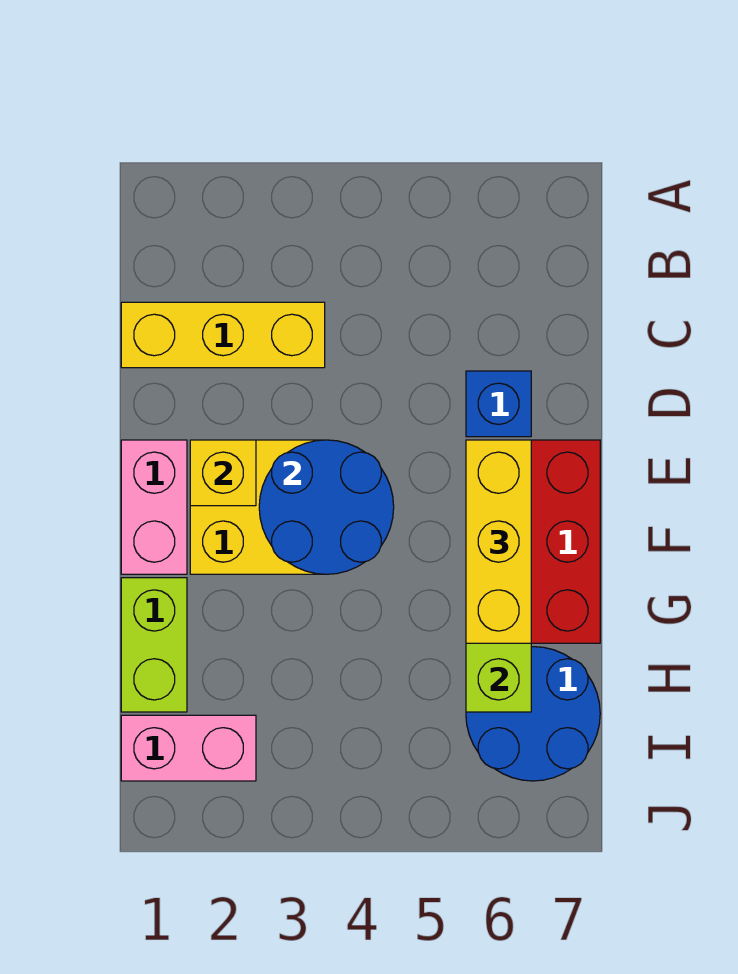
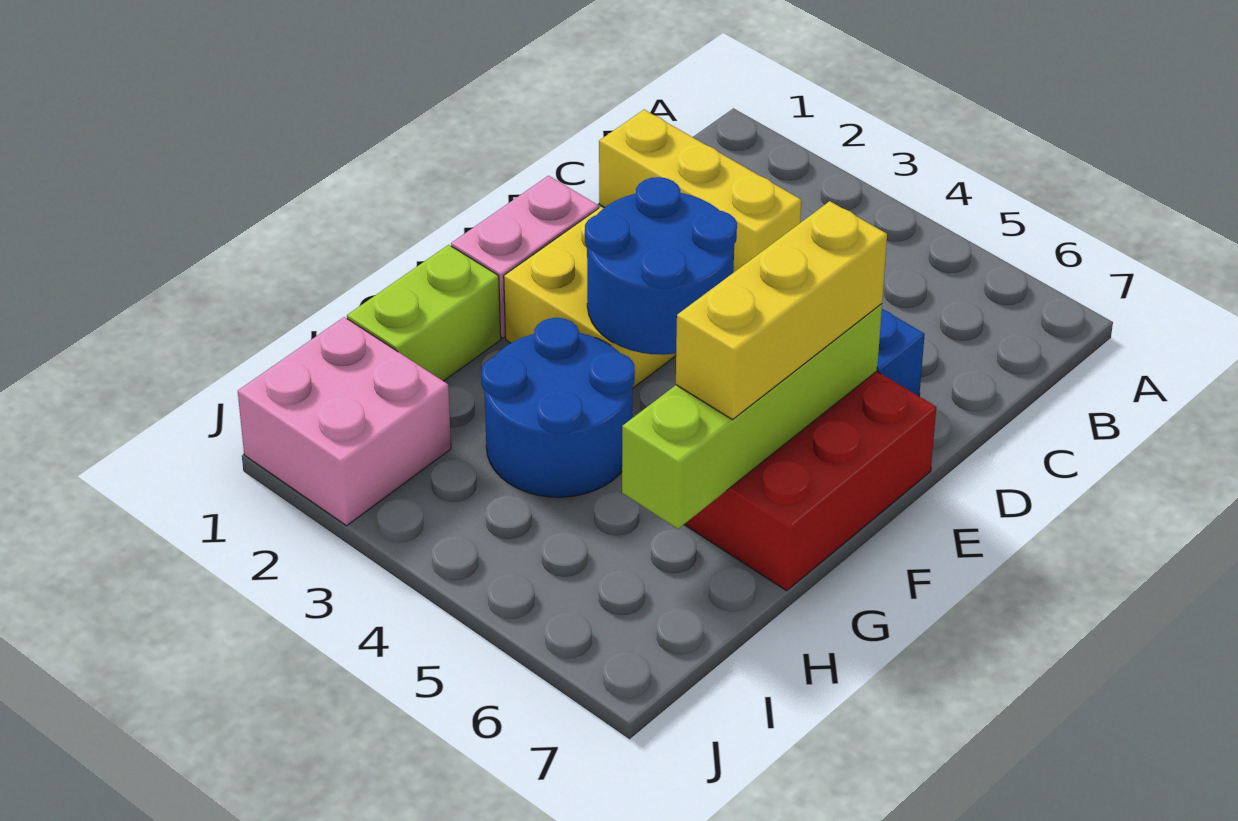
yellow brick E2 level 2 -> none
blue round brick H6:I7 level 1 -> blue round brick G3:H4 level 1
pink brick I1:I2 level 1 -> pink brick I1:J2 level 1

